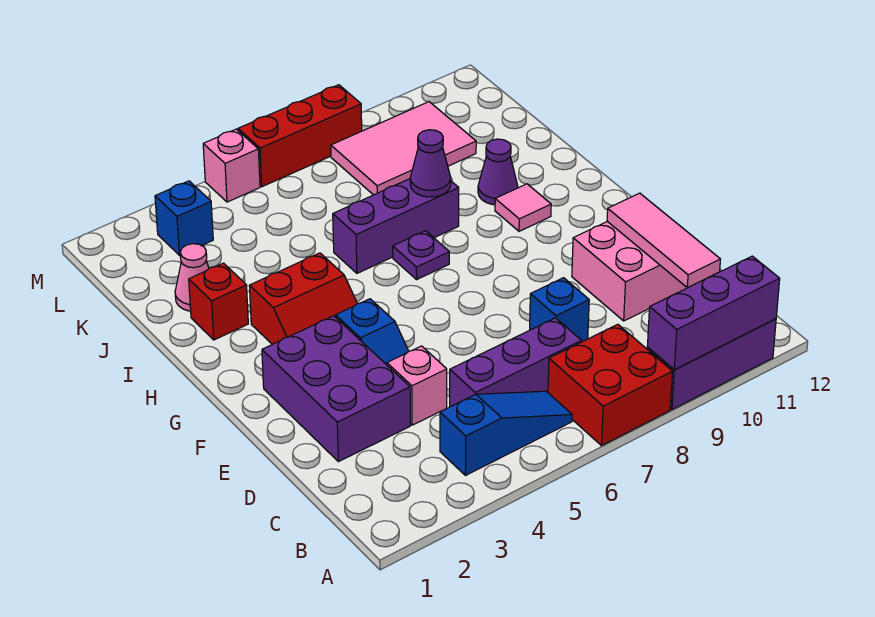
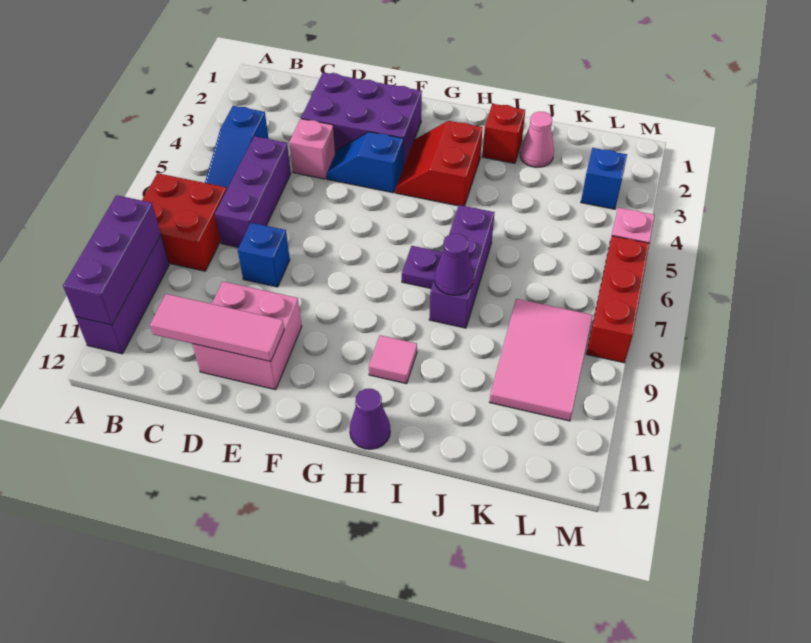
purple cone I10 level 1 -> purple cone H12 level 1

